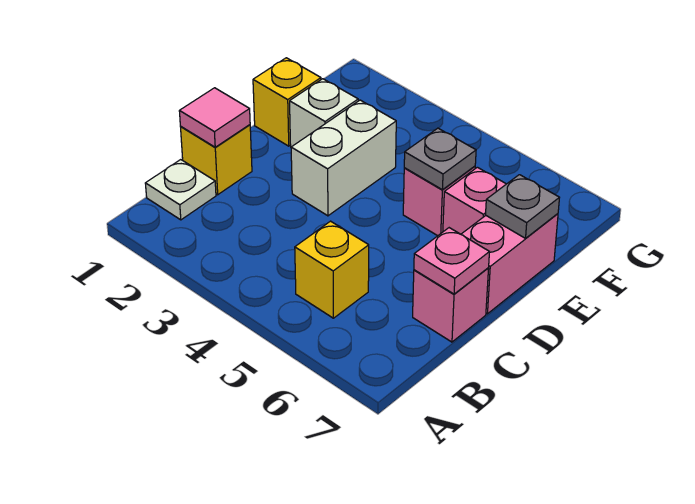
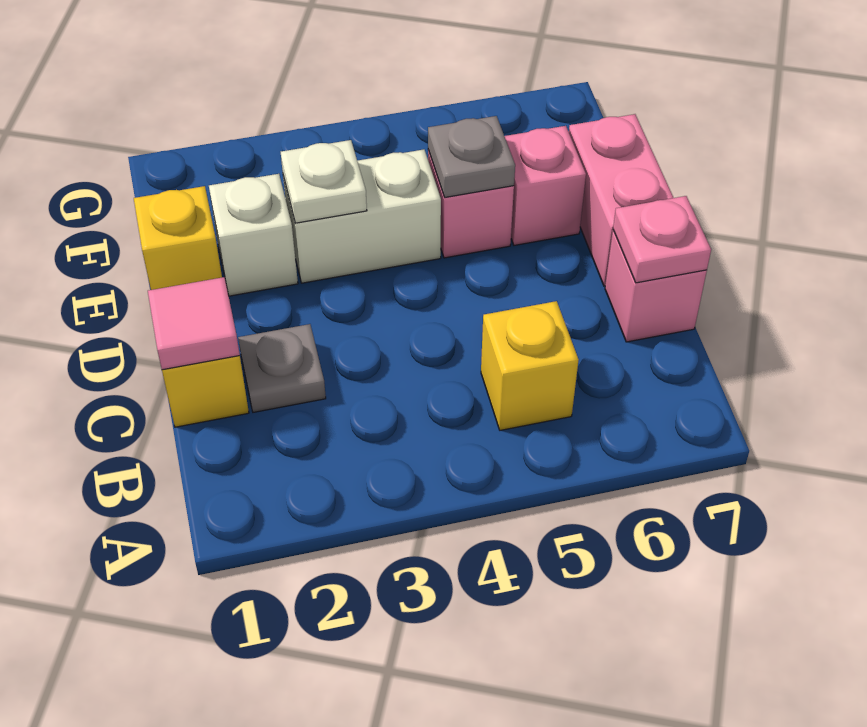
white plate B1 level 1 -> white plate E3 level 2
white brick D3:E3 level 1 -> white brick E3:E4 level 1
grey plate E7 level 2 -> grey plate C2 level 1

